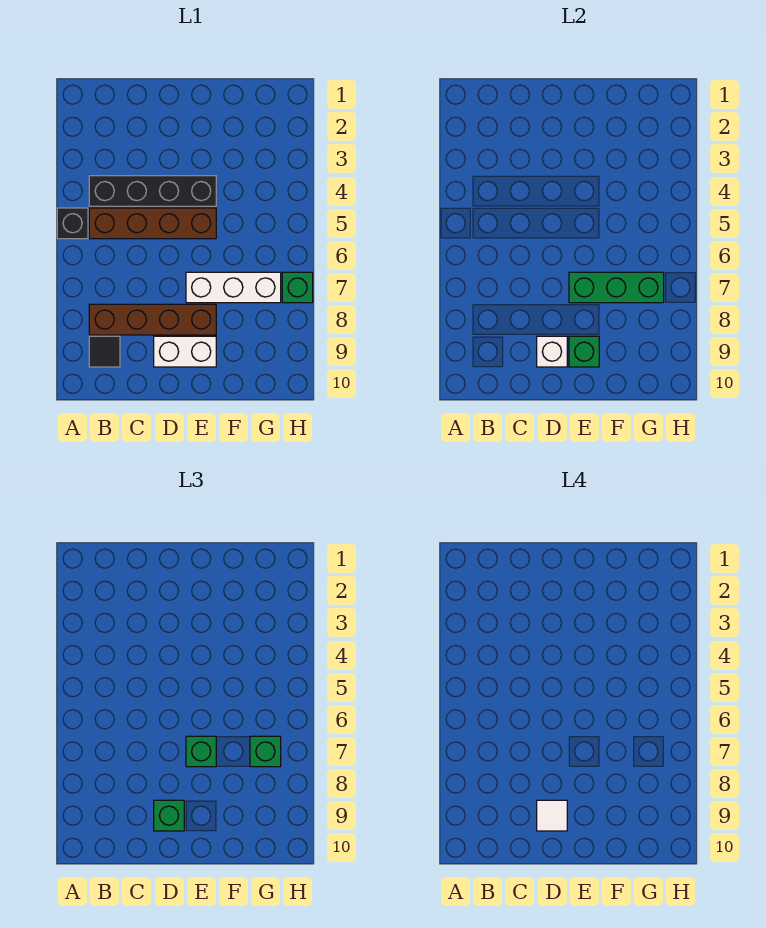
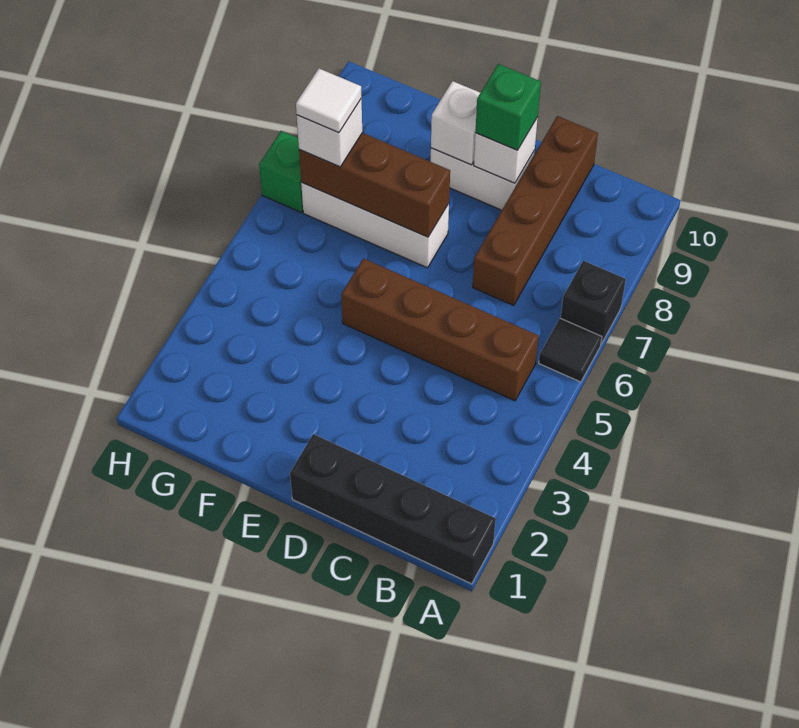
black brick A5 level 1 -> black brick A7 level 1
black brick B4:E4 level 1 -> black brick A1:D1 level 1
brown brick B8:E8 level 1 -> brown brick C7:C10 level 1
black tile B9 level 1 -> black tile A6 level 1
white tile D9 level 4 -> white tile G7 level 4
green brick E7:G7 level 2 -> brown brick E7:G7 level 2
green brick E7 level 3 -> none
green brick E9 level 2 -> white brick E9 level 2
green brick G7 level 3 -> white brick G7 level 3

